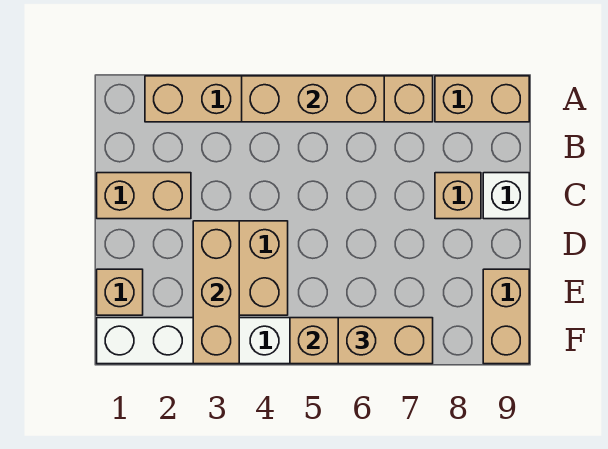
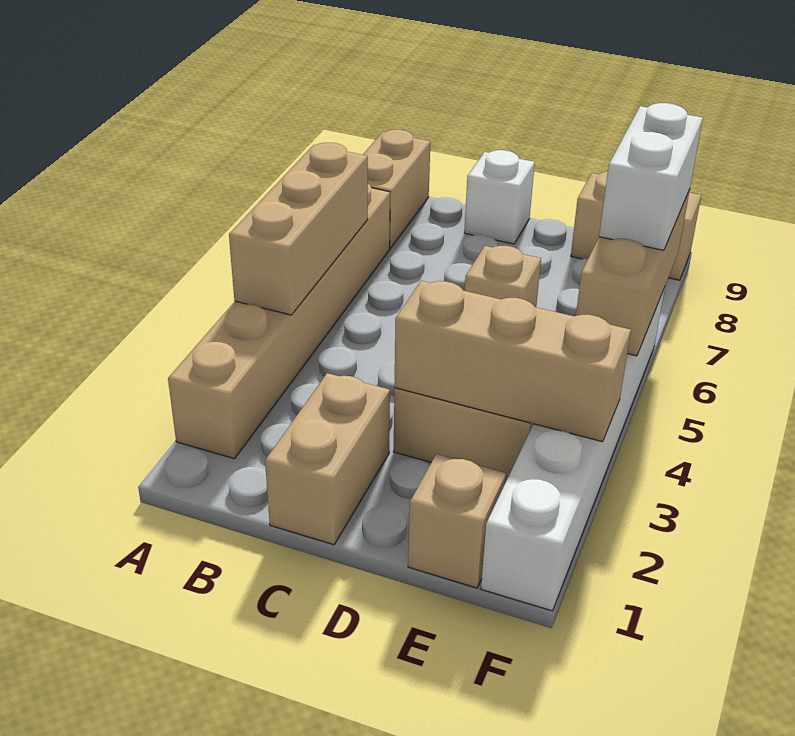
tan brick C8 level 1 -> tan brick D6 level 1
tan brick F6:F7 level 3 -> white brick F6:F7 level 3

